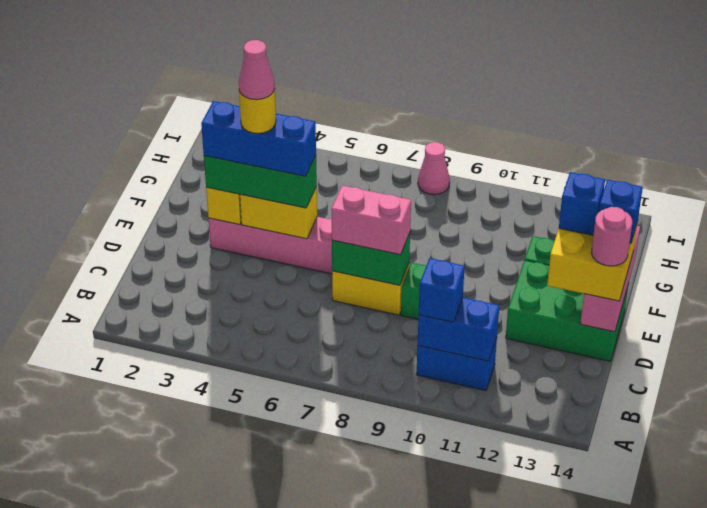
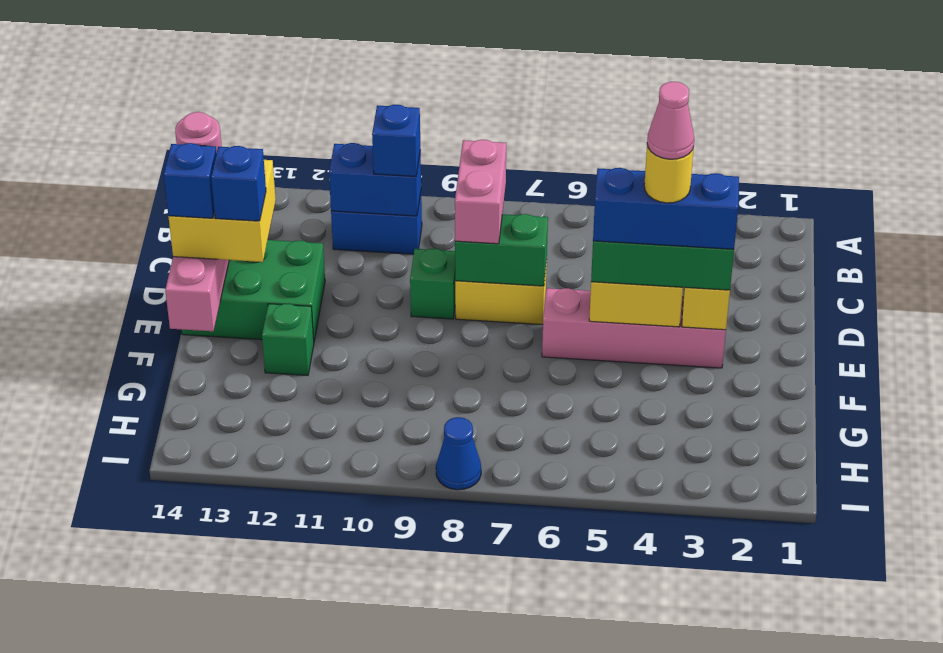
pink brick D7:D8 level 3 -> pink brick C8:D8 level 3
pink cone I8 level 1 -> blue cone I8 level 1

